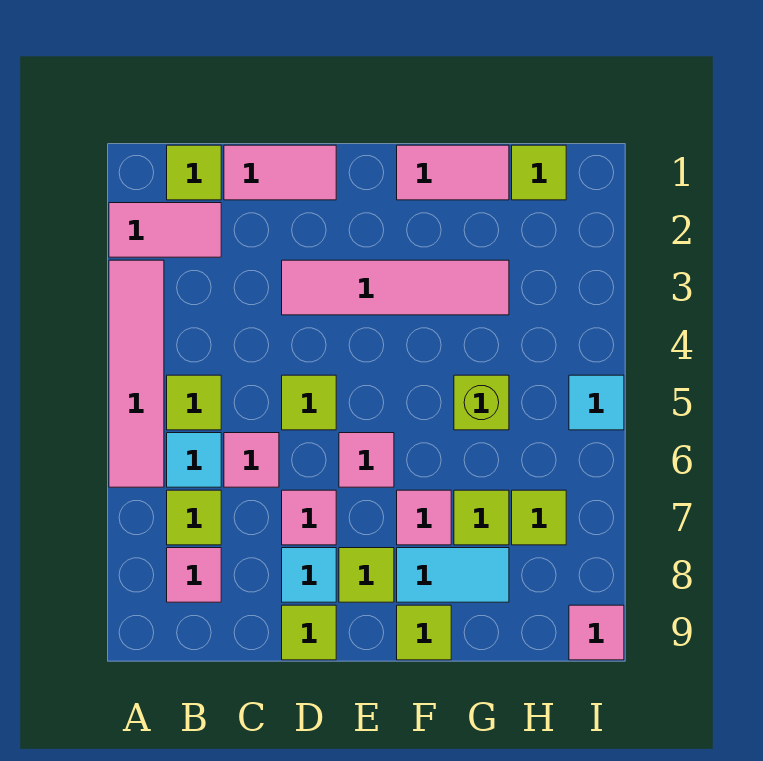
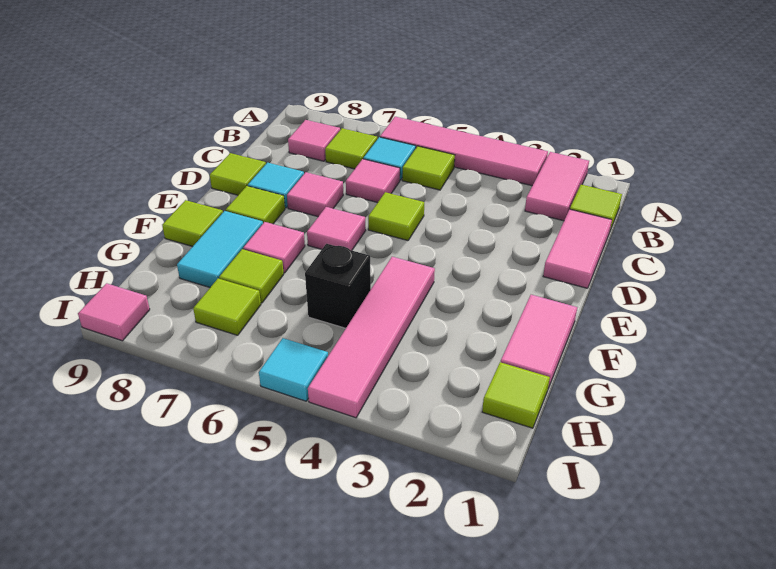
pink tile D3:G3 level 1 -> pink tile F4:I4 level 1
lime brick G5 level 1 -> black brick G5 level 1

